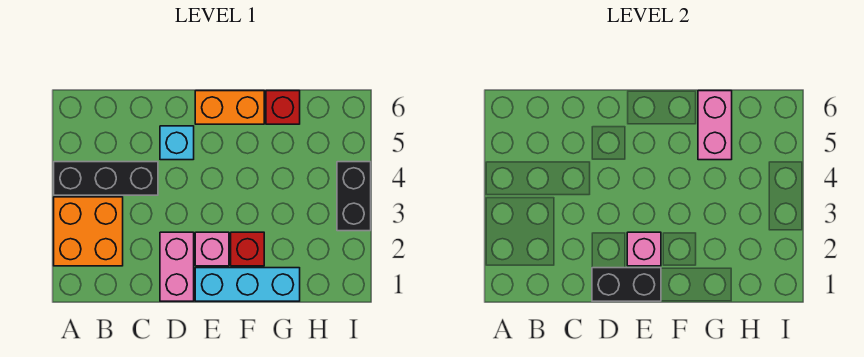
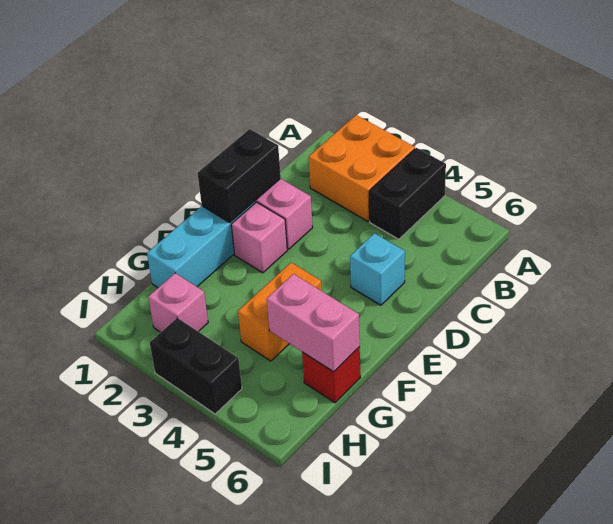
black brick A4:C4 level 1 -> black brick A4:B4 level 1
pink brick E2 level 2 -> pink brick H2 level 1
orange brick E6:F6 level 1 -> orange brick F4:G4 level 1
red brick F2 level 1 -> none

